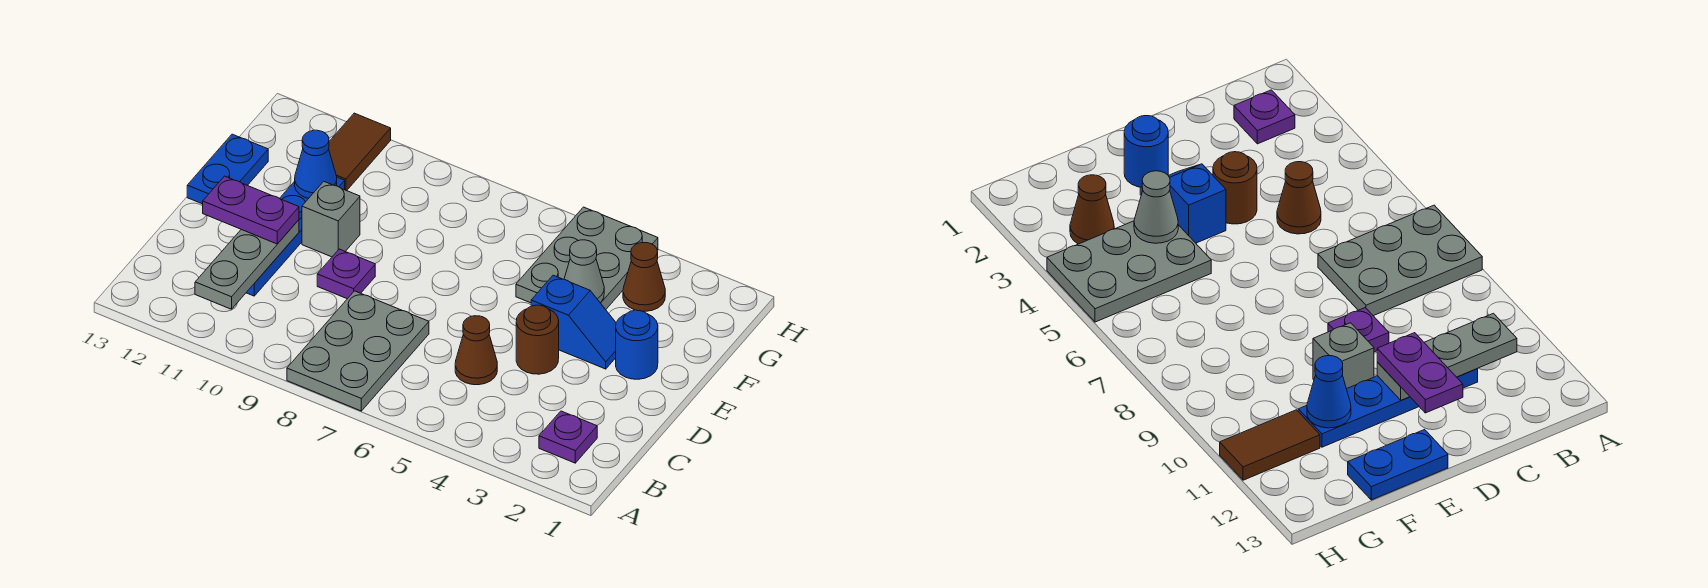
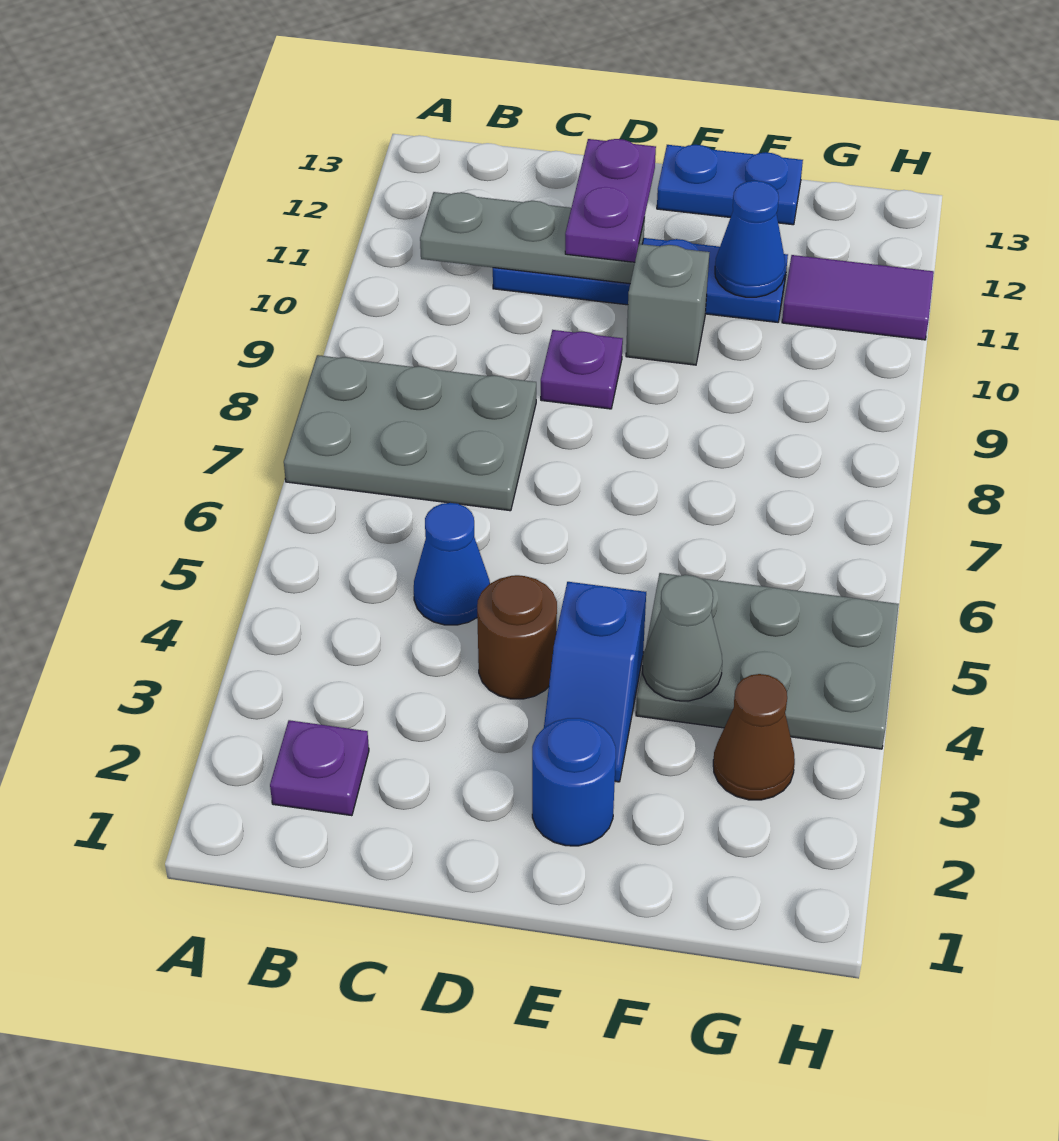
brown cone C5 level 1 -> blue cone C5 level 1
brown tile G11:H11 level 1 -> purple tile G11:H11 level 1

